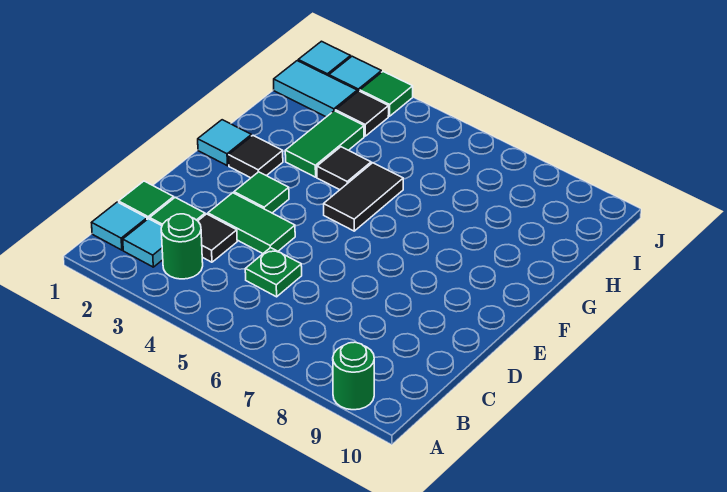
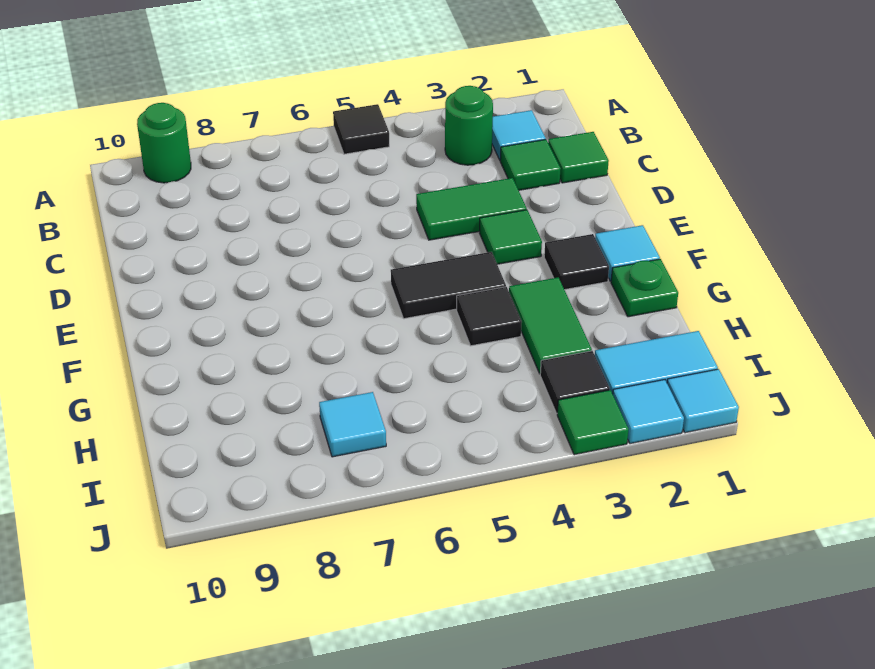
cyan tile B1 level 1 -> cyan tile I7 level 1
black tile C3 level 1 -> black tile A5 level 1
green plate C5 level 1 -> green plate G1 level 1
black tile F5:G5 level 1 -> black tile F4:F5 level 1

